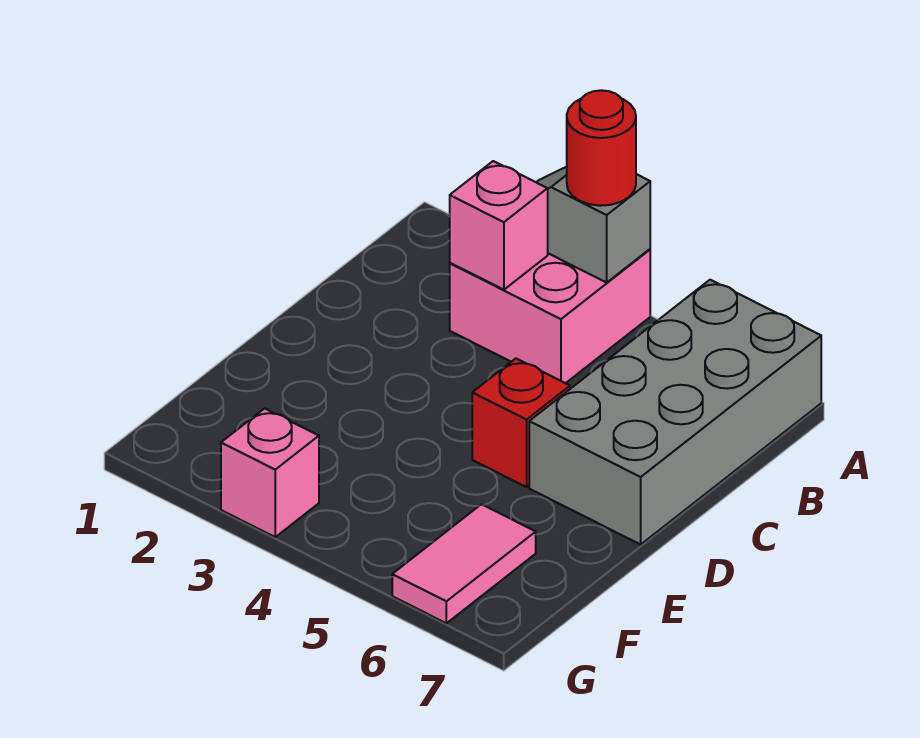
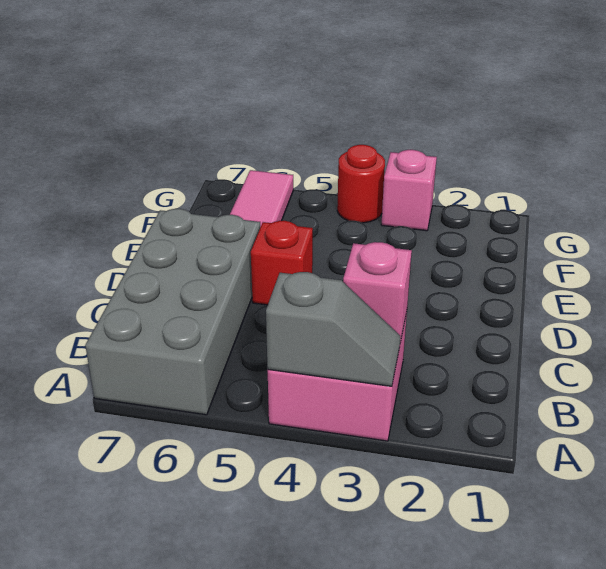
red round brick A4 level 3 -> red round brick G4 level 1

